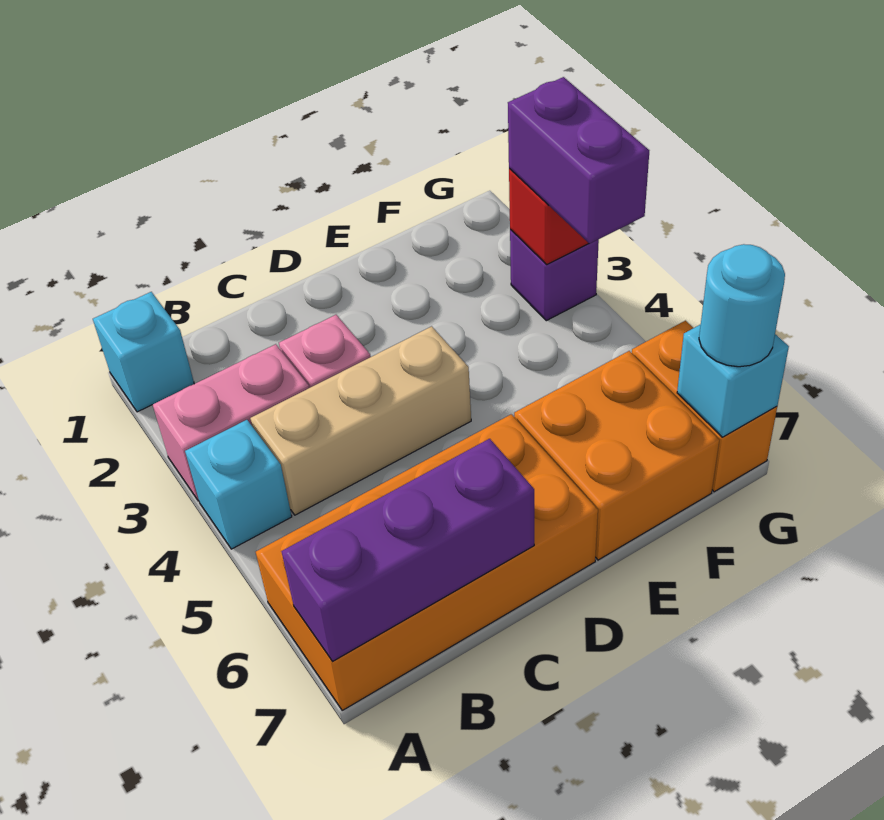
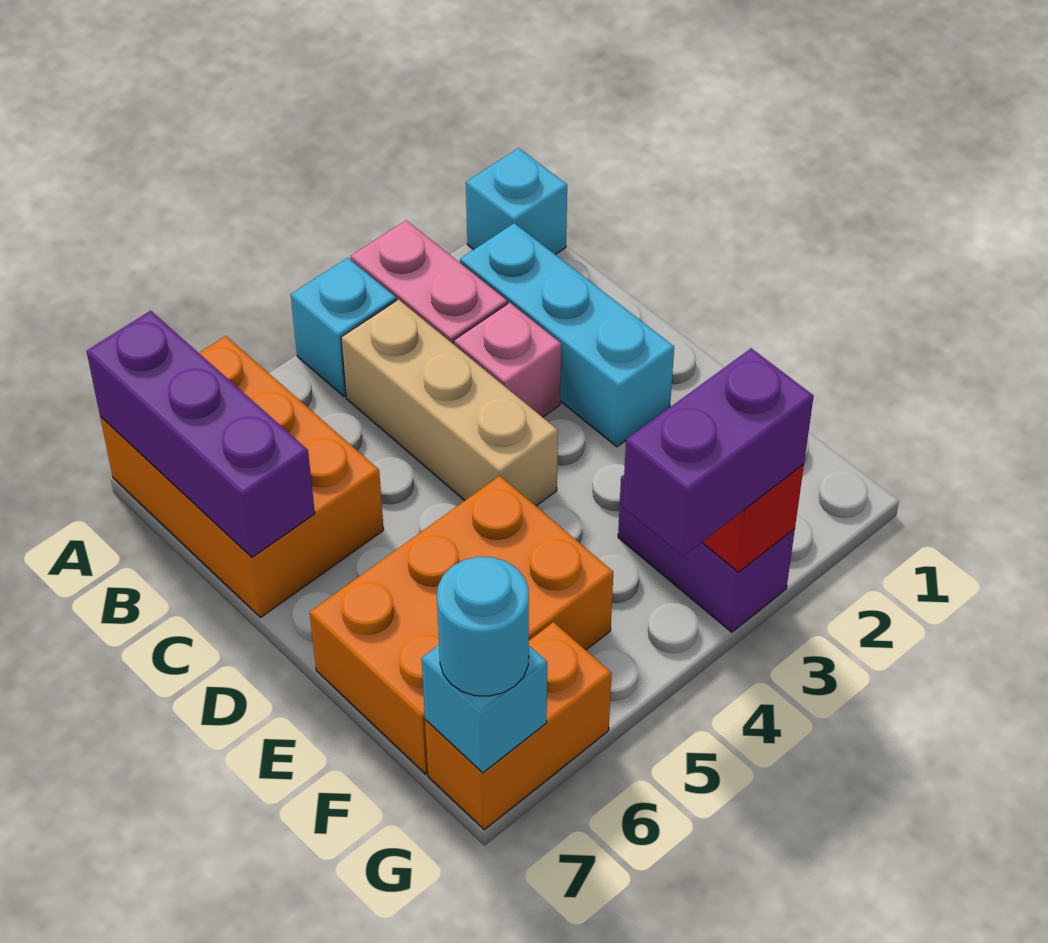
orange brick A6:D7 level 1 -> orange brick A6:C7 level 1
none -> cyan brick B2:D2 level 1
orange brick E6:F7 level 1 -> orange brick E5:F7 level 1
purple brick G3 level 1 -> purple brick F3:G3 level 1

